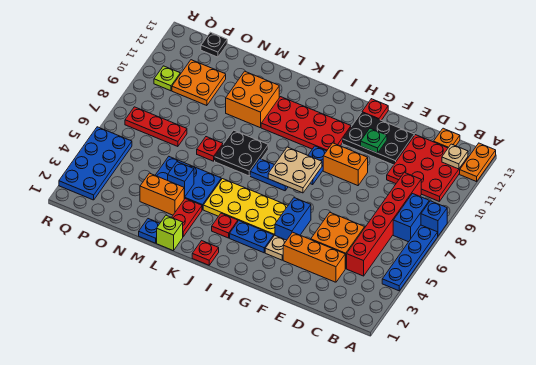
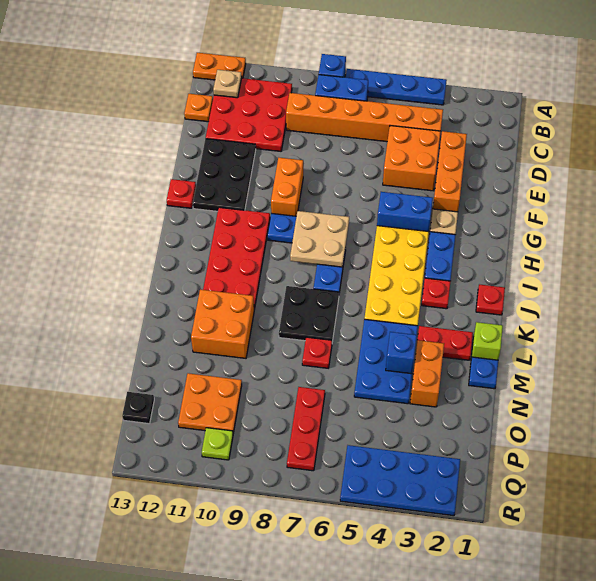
red brick C4:C9 level 1 -> orange brick C4:C9 level 1
green plate F11 level 2 -> none

